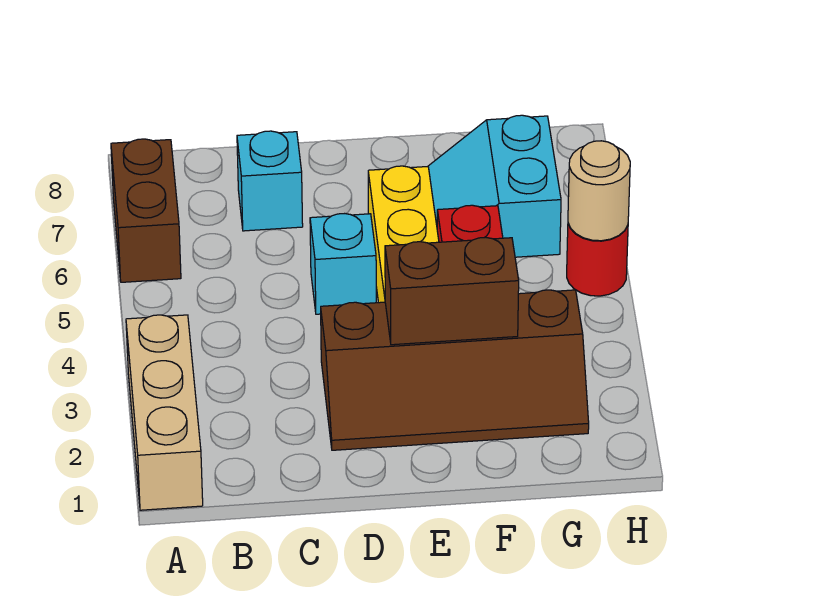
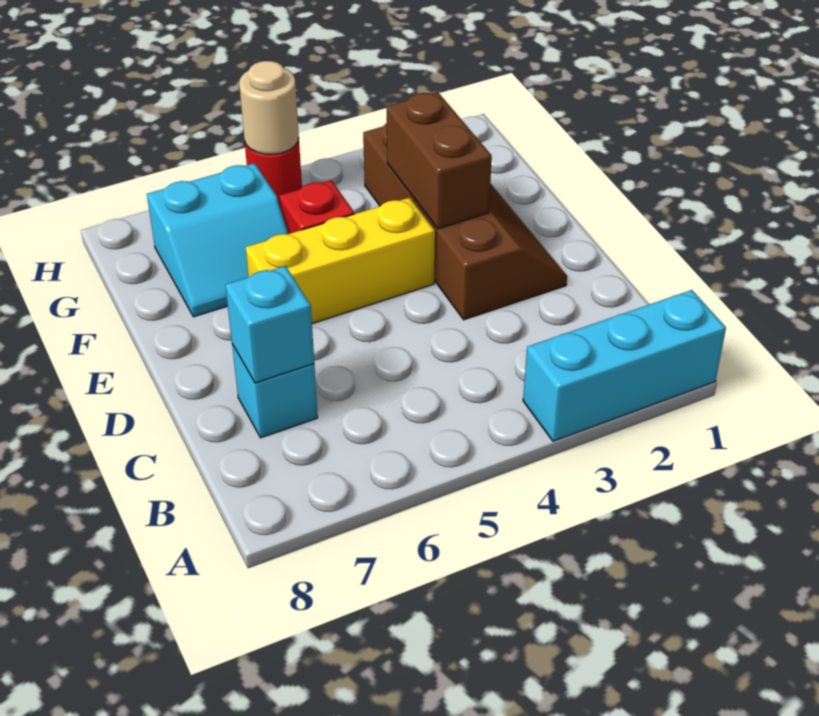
tan brick A1:A3 level 1 -> cyan brick A1:A3 level 1
brown brick A6:A7 level 1 -> none
cyan brick D5 level 1 -> cyan brick C7 level 2

